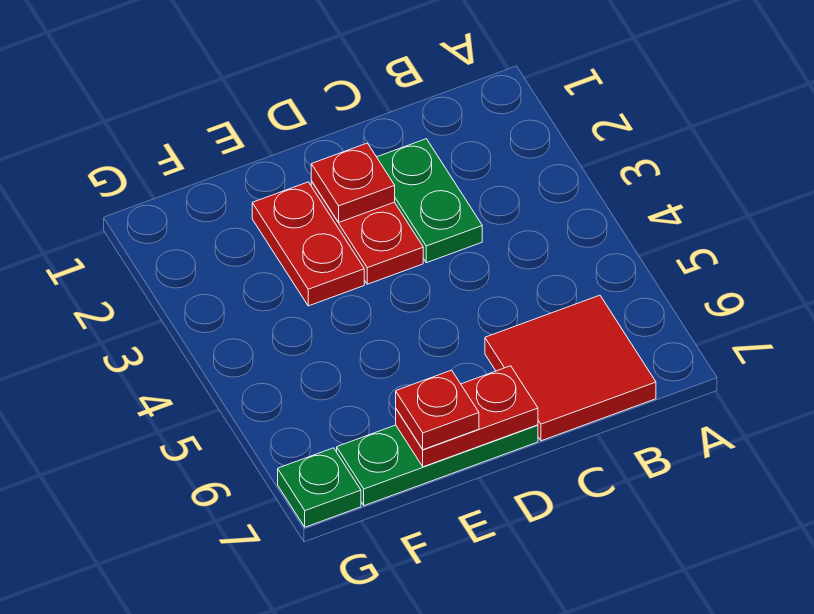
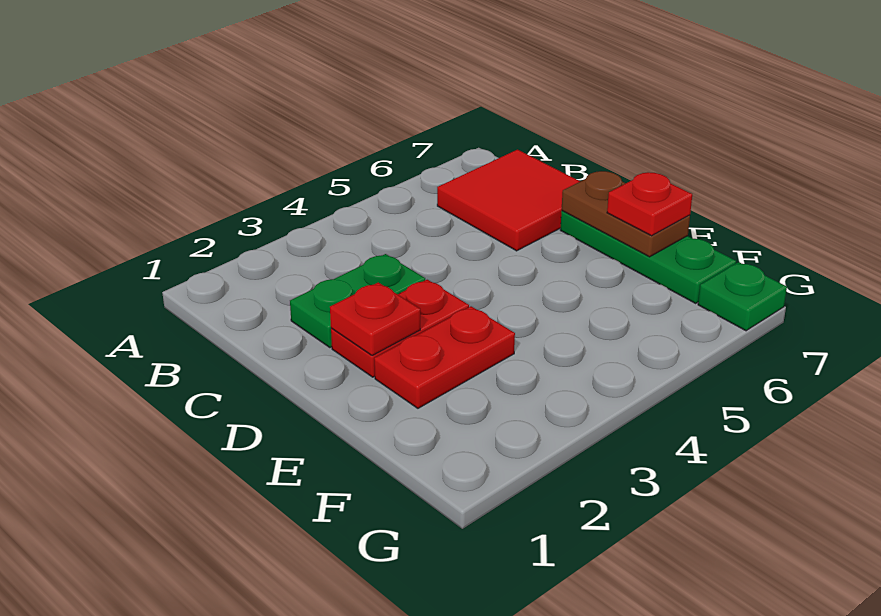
red plate D7:E7 level 2 -> brown plate D7:E7 level 2

